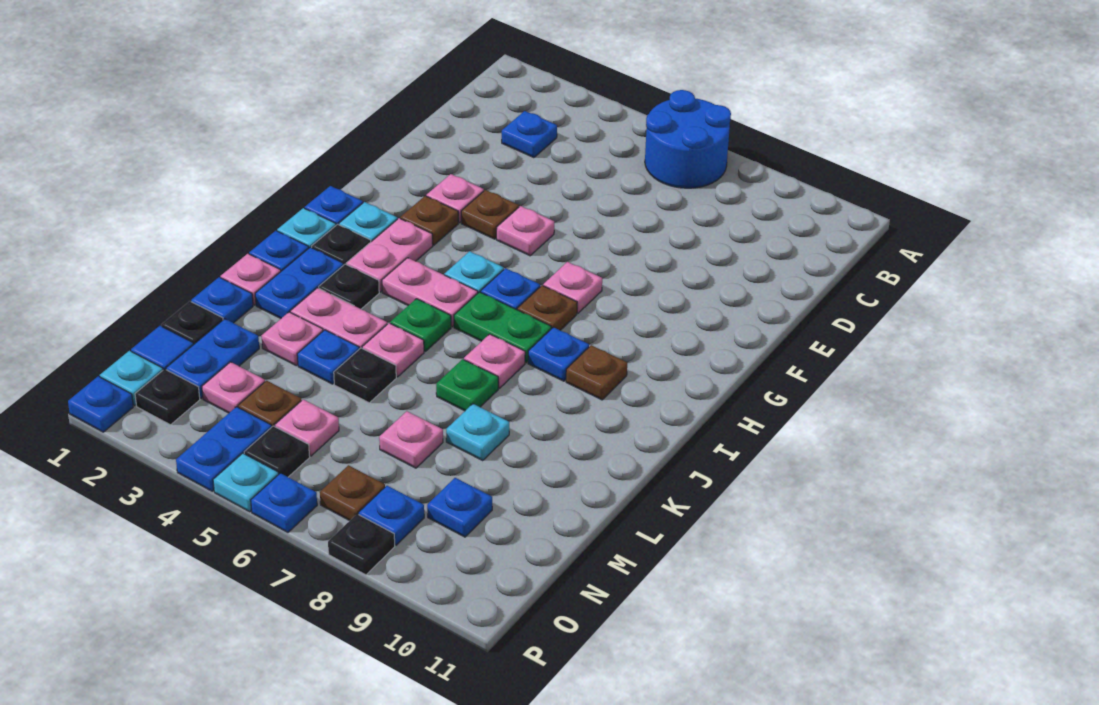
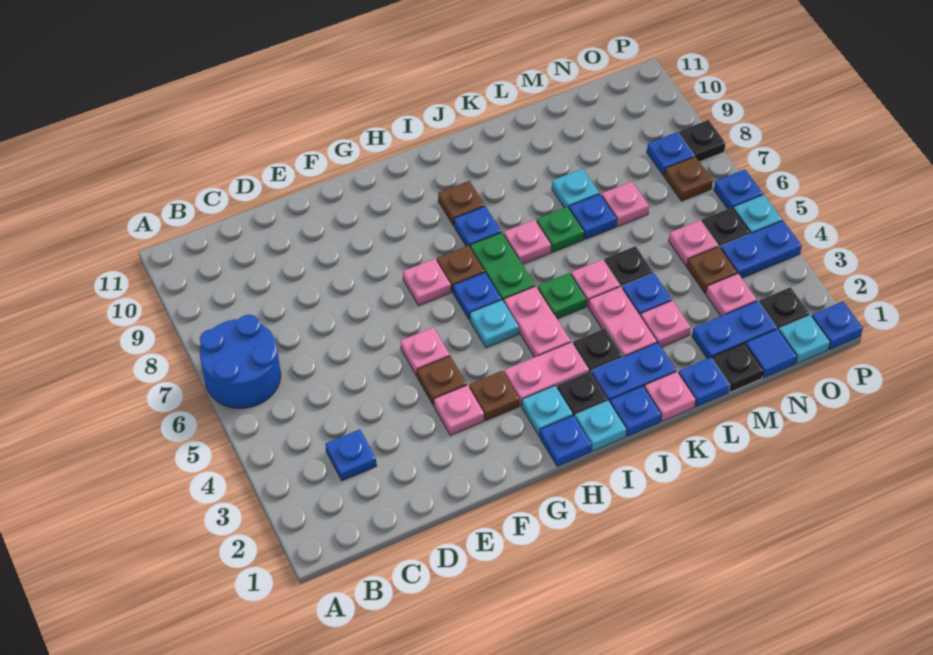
blue plate N9 level 1 -> blue plate L7 level 1

